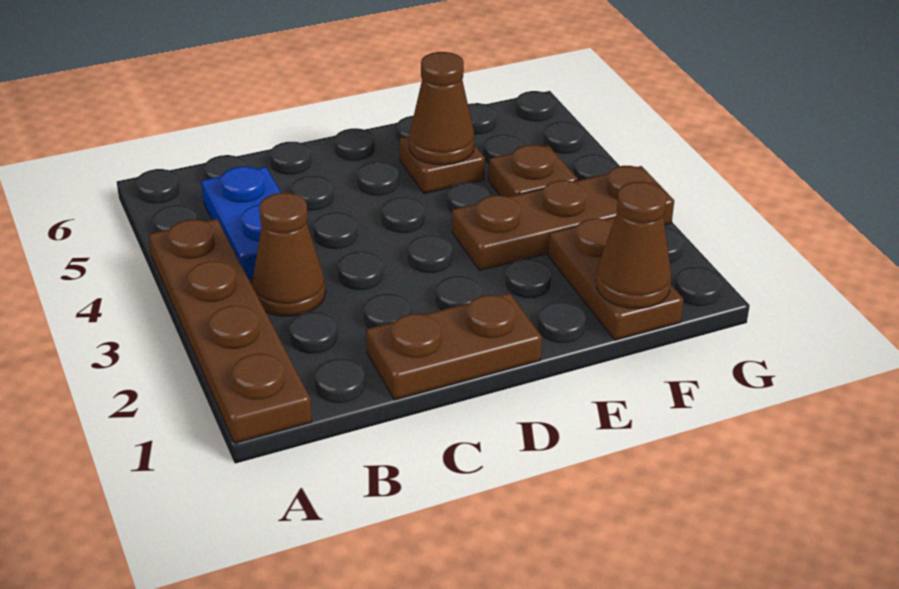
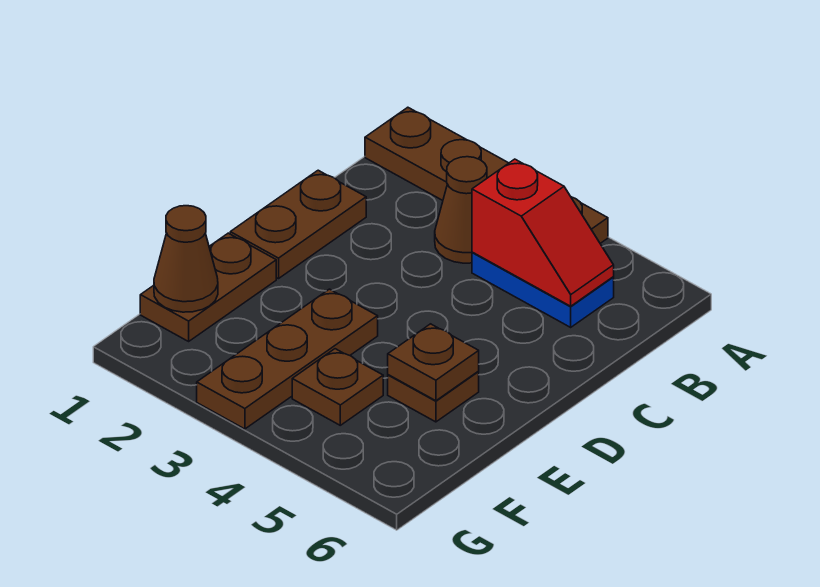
none -> red slope B4:B5 level 2 top 4
brown cone E5 level 2 -> brown plate E5 level 2
brown plate F1:F2 level 1 -> brown plate E1:F1 level 1

